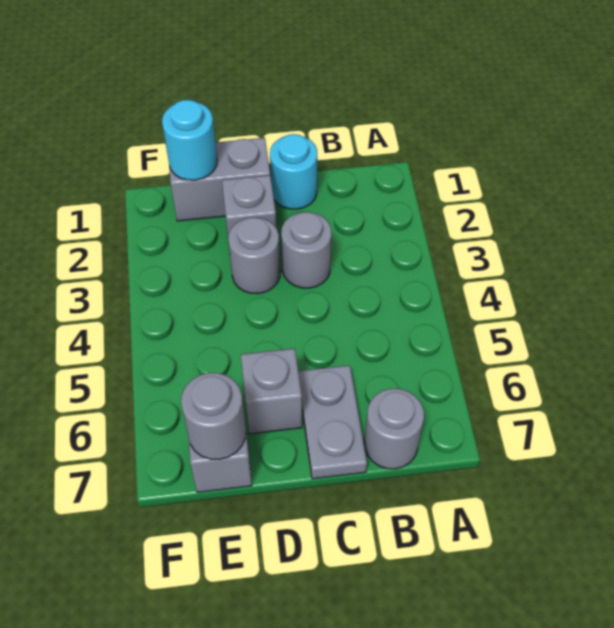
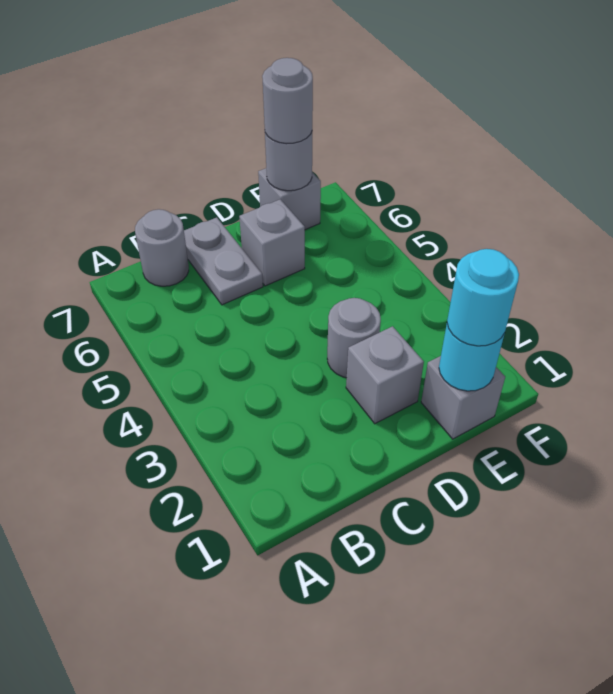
cyan round brick C1 level 1 -> cyan round brick E1 level 3
grey round brick C3 level 1 -> grey round brick E7 level 3
grey brick D1:E1 level 1 -> grey brick E1 level 1

